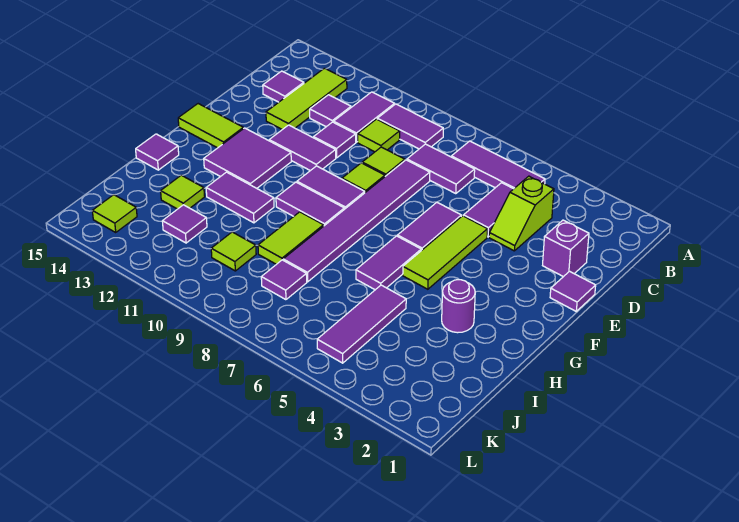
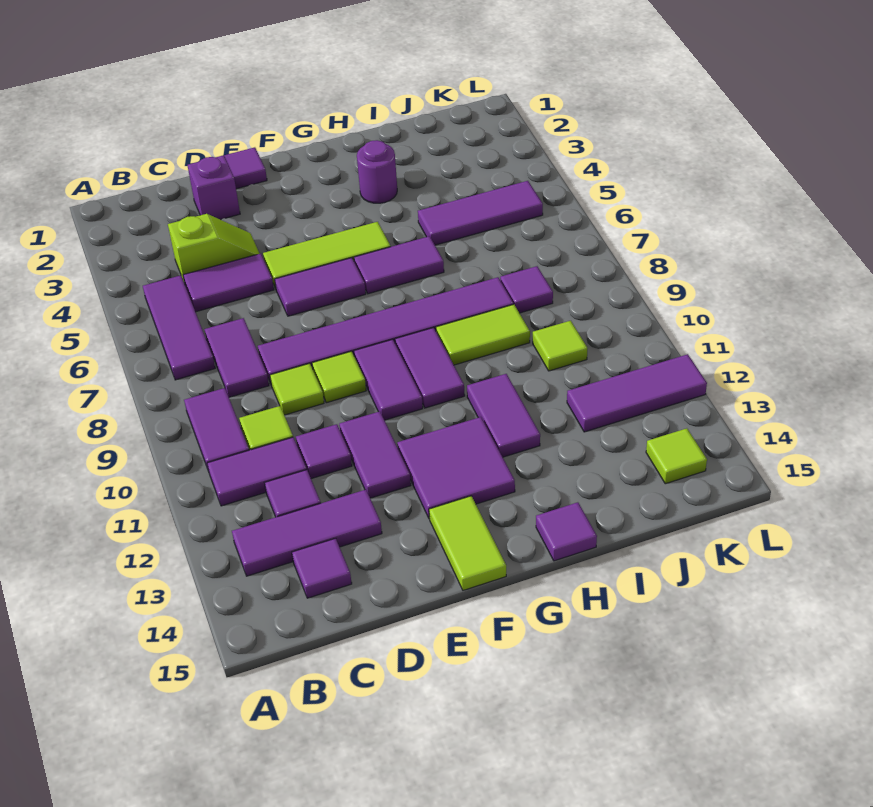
lime tile B13:D13 level 1 -> purple tile B13:D13 level 1
lime tile I13 level 1 -> none
purple tile J12 level 1 -> purple tile J12:L12 level 1

